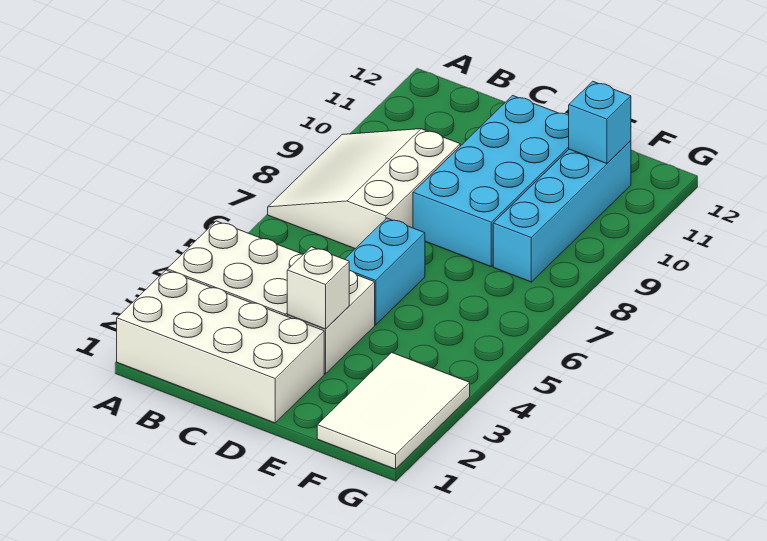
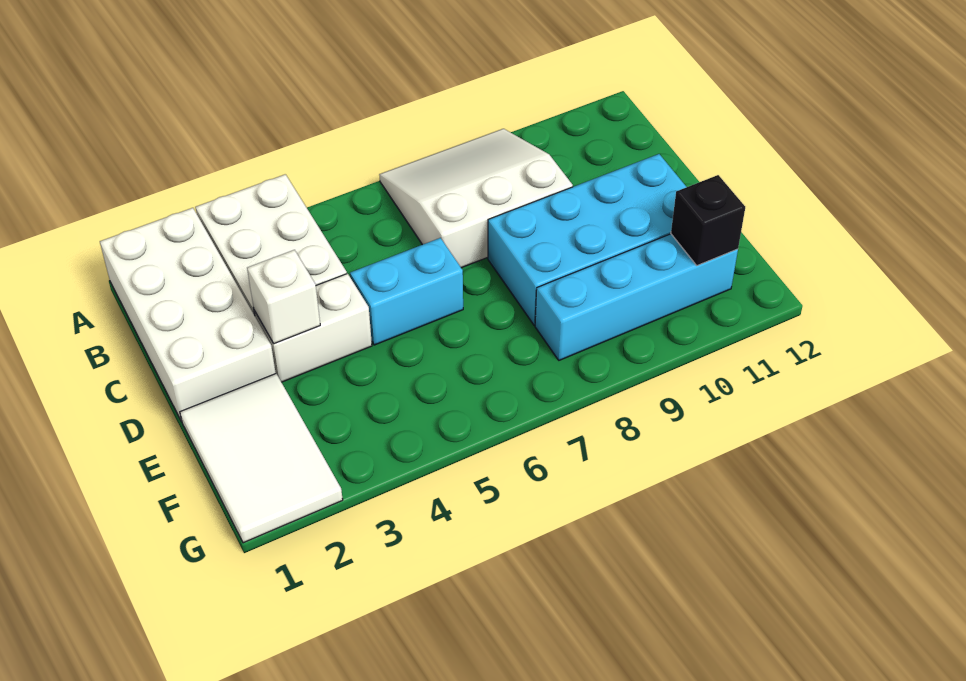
white tile F1:G3 level 1 -> white tile E1:G2 level 1
cyan brick F11 level 2 -> black brick F11 level 2

